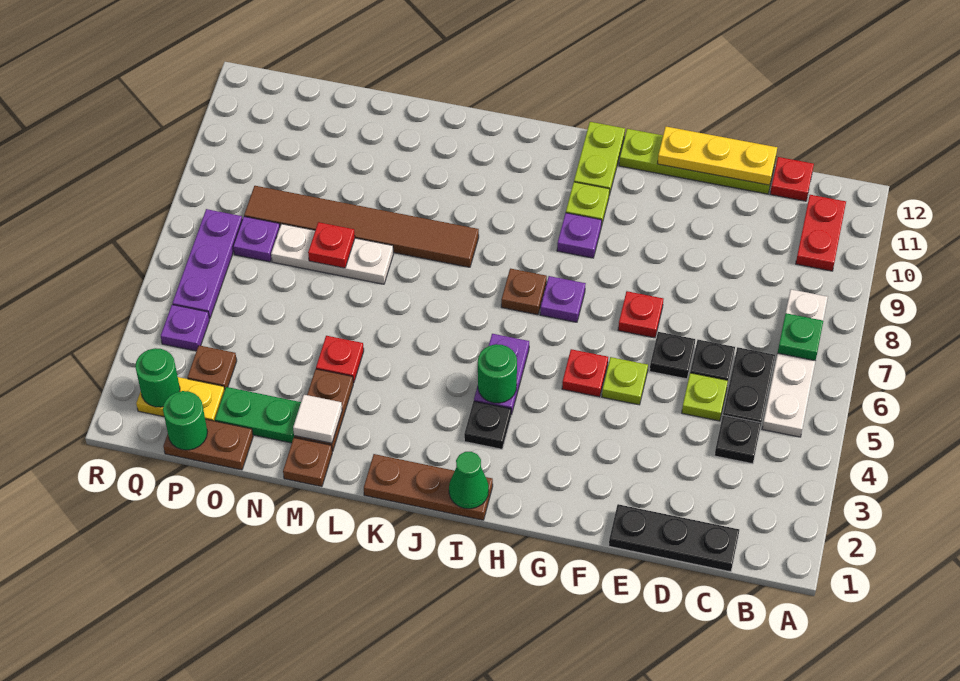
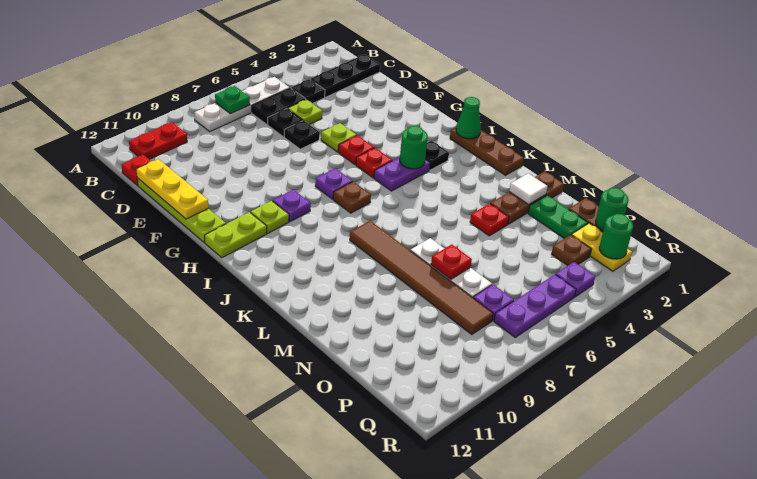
black plate C1:E1 level 1 -> black plate C1:C3 level 1
red plate F7 level 1 -> red plate H5 level 1

